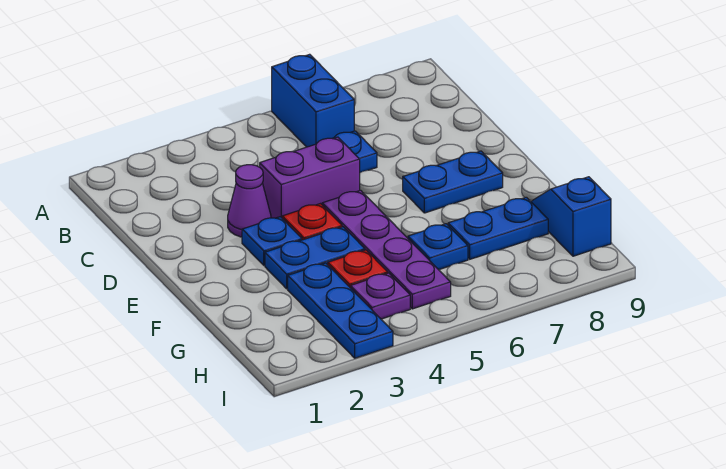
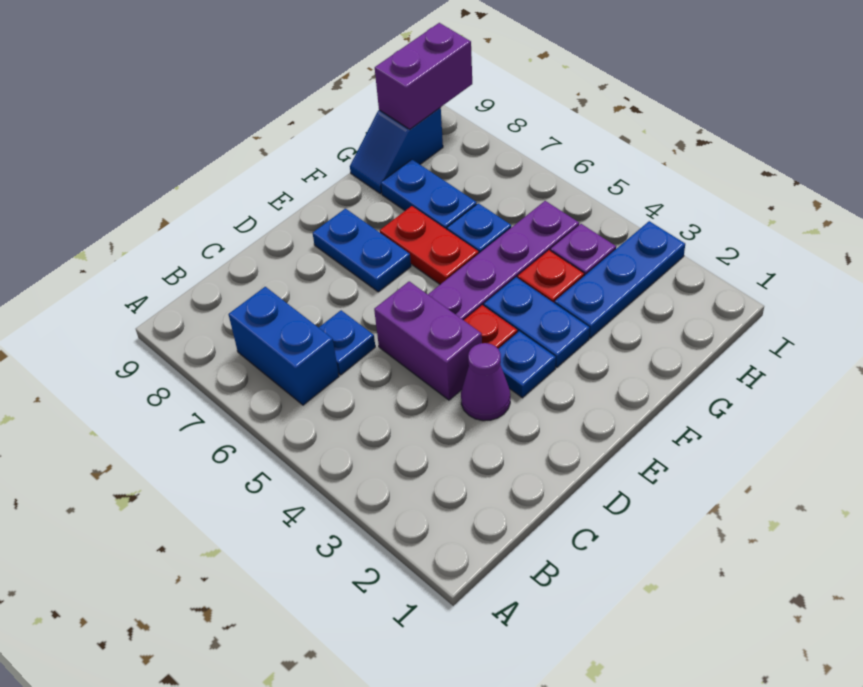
blue brick A6:B6 level 1 -> blue brick B6:B7 level 1
none -> red plate F6:F7 level 1
none -> purple brick H9:I9 level 2

